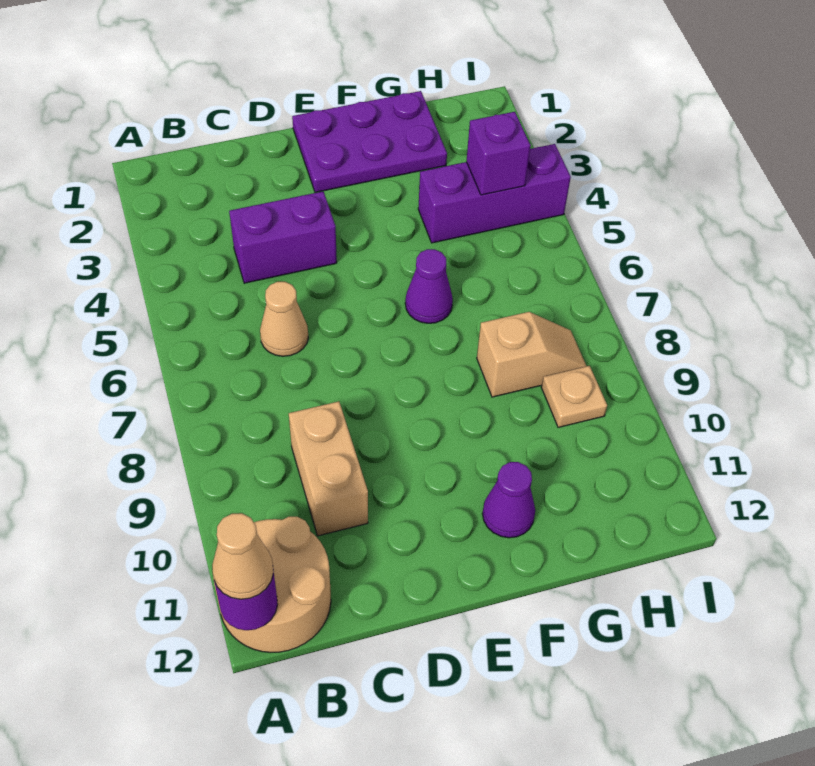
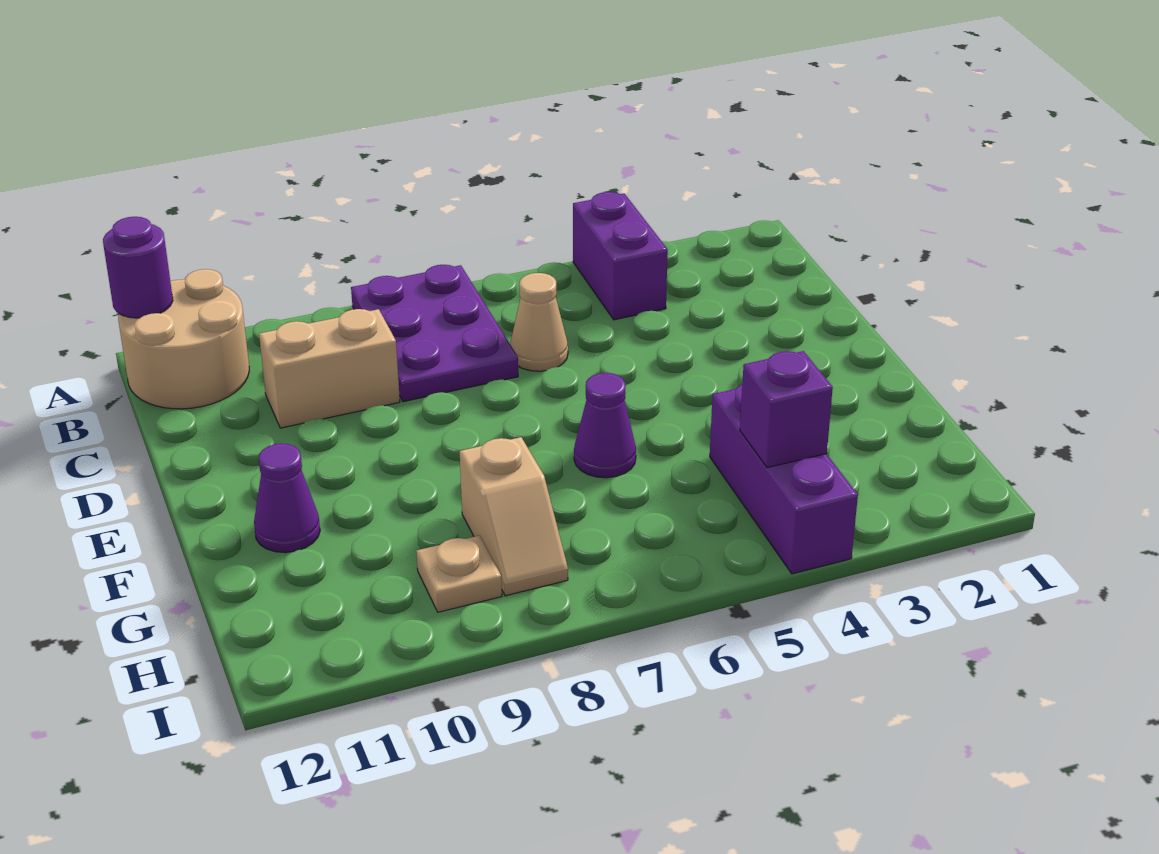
tan cone A12 level 3 -> none
purple brick C4:D4 level 1 -> purple brick A4:B4 level 1
purple plate E1:G2 level 1 -> purple plate A7:C8 level 1

